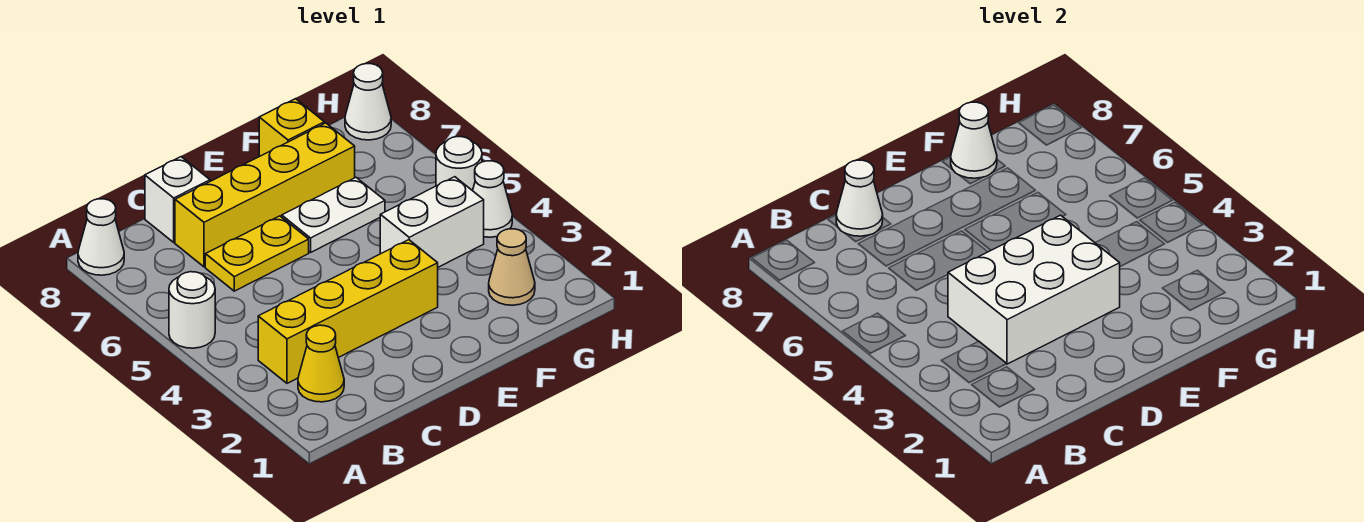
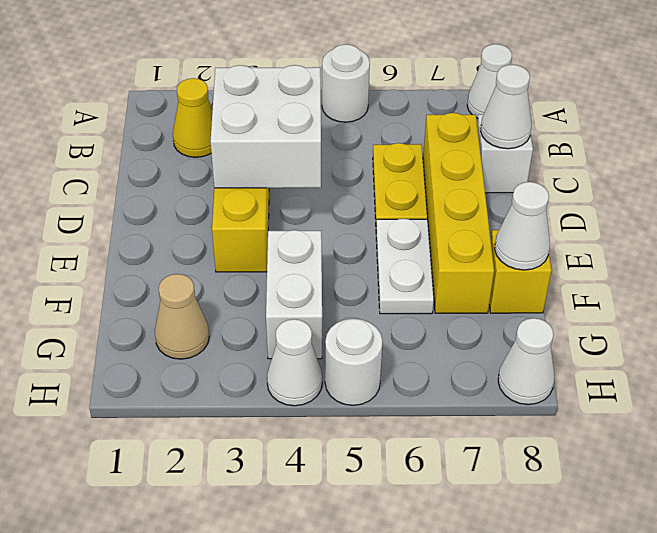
white brick C3:E4 level 2 -> white brick C3:D4 level 2

